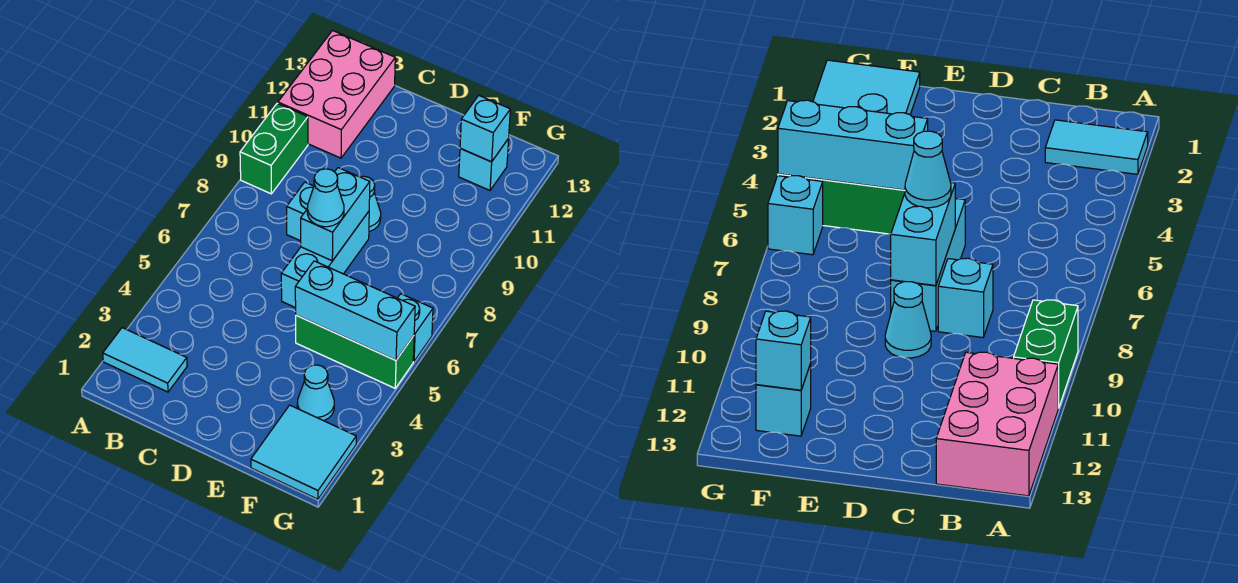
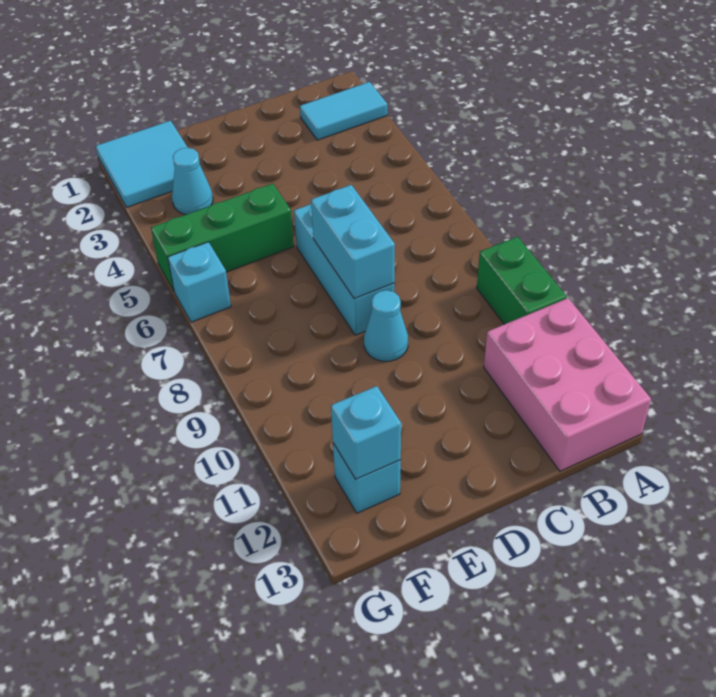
cyan brick C8 level 1 -> none
cyan cone D7 level 3 -> none
cyan brick E5:G5 level 2 -> none

